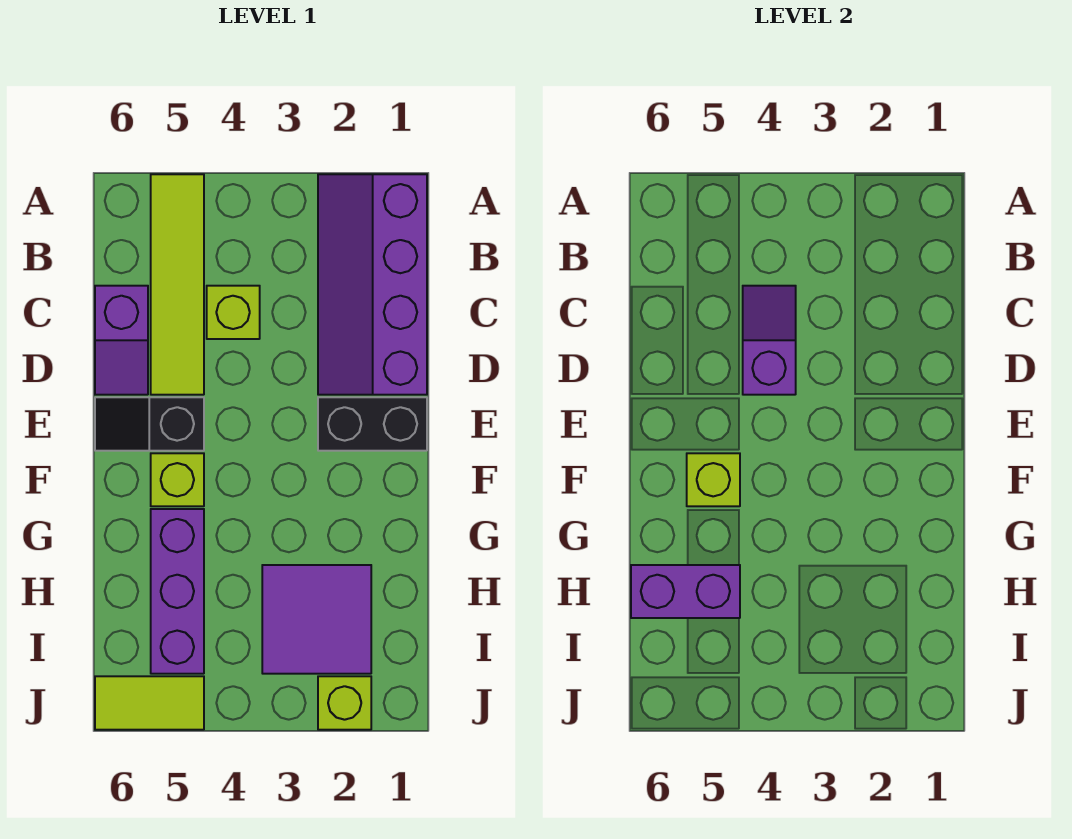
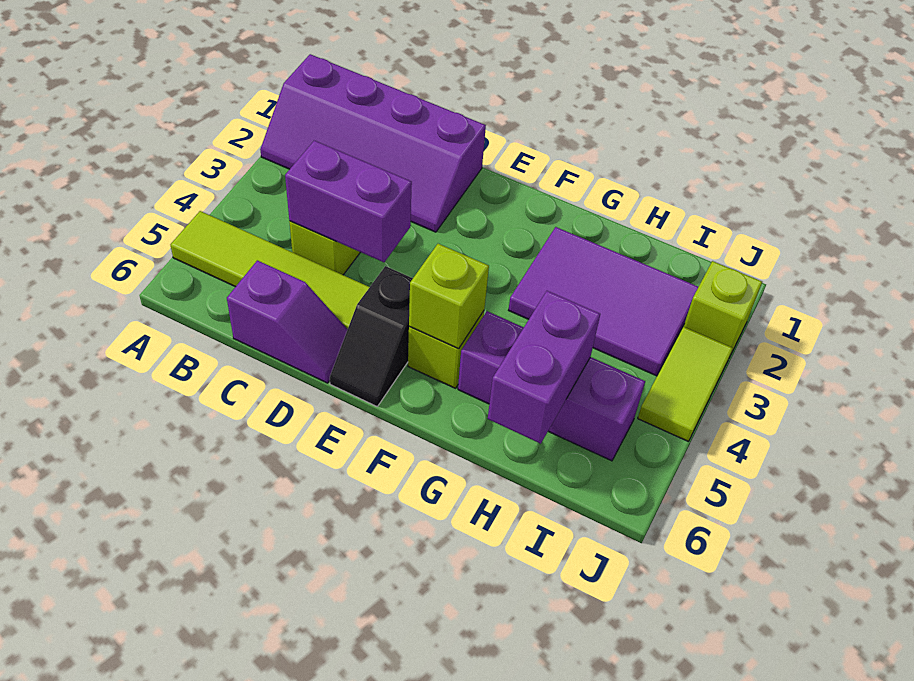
purple slope C4:D4 level 2 top D -> purple brick C4:D4 level 2
black brick E1:E2 level 1 -> none
purple tile H2:I3 level 1 -> purple tile G2:I3 level 1
lime tile J5:J6 level 1 -> lime tile J3:J4 level 1

